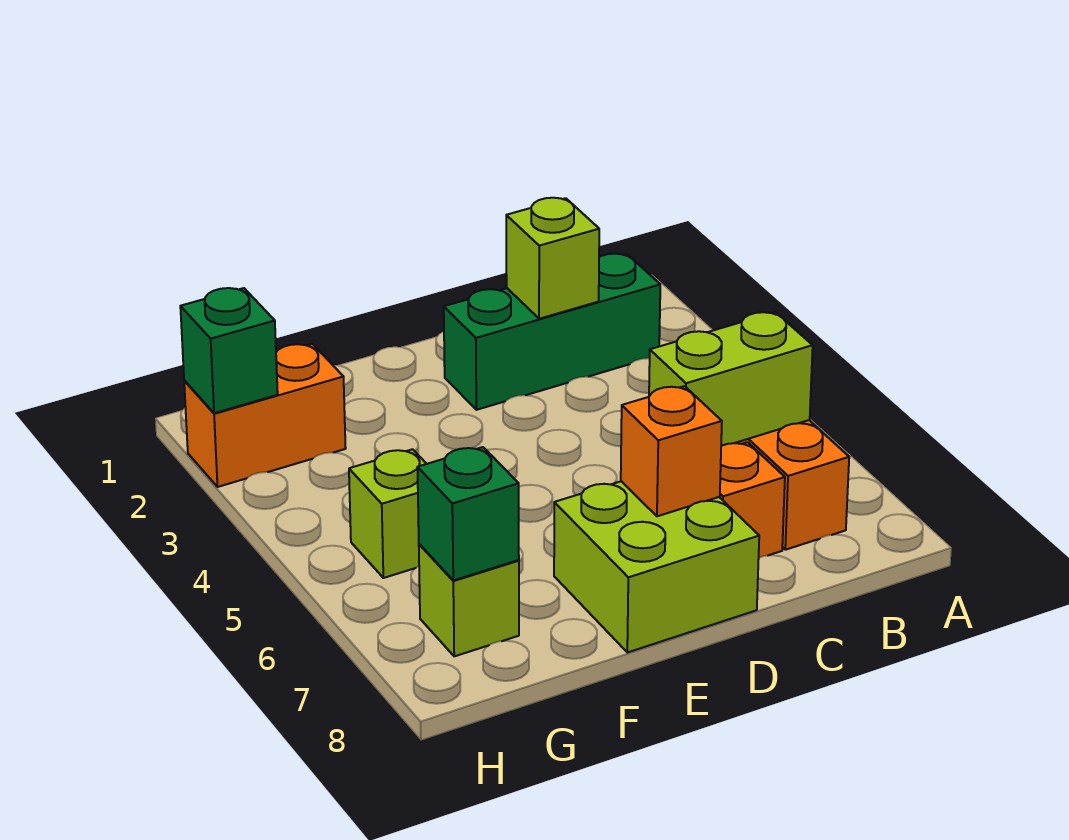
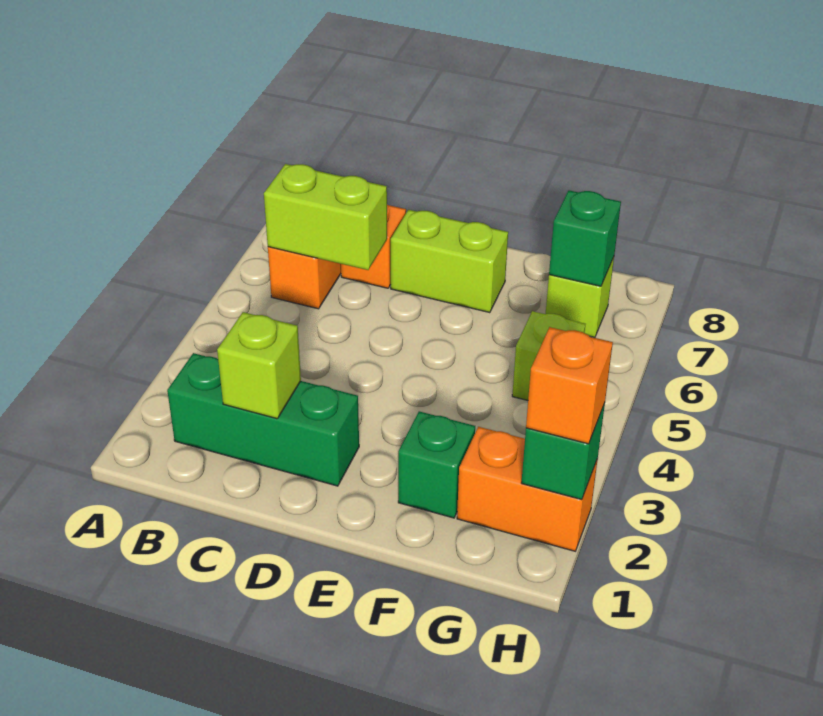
lime brick D7:E8 level 1 -> lime brick D7:E7 level 1
orange brick D7 level 2 -> orange brick H2 level 3
none -> green brick F2 level 1

